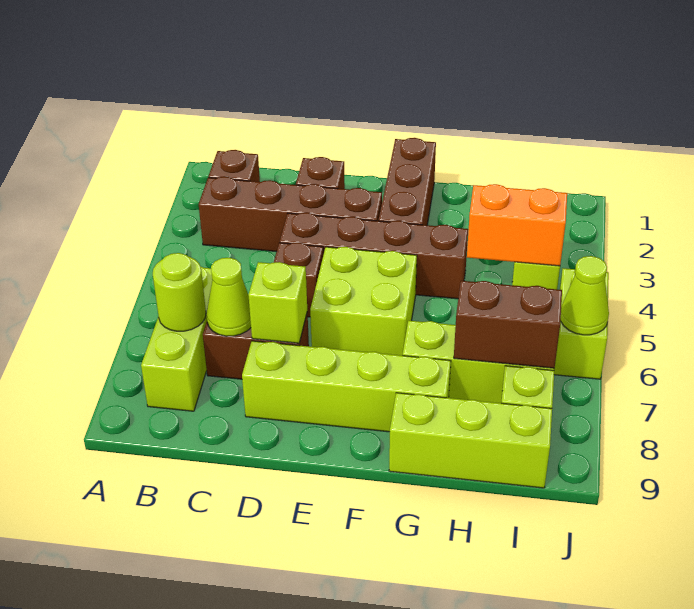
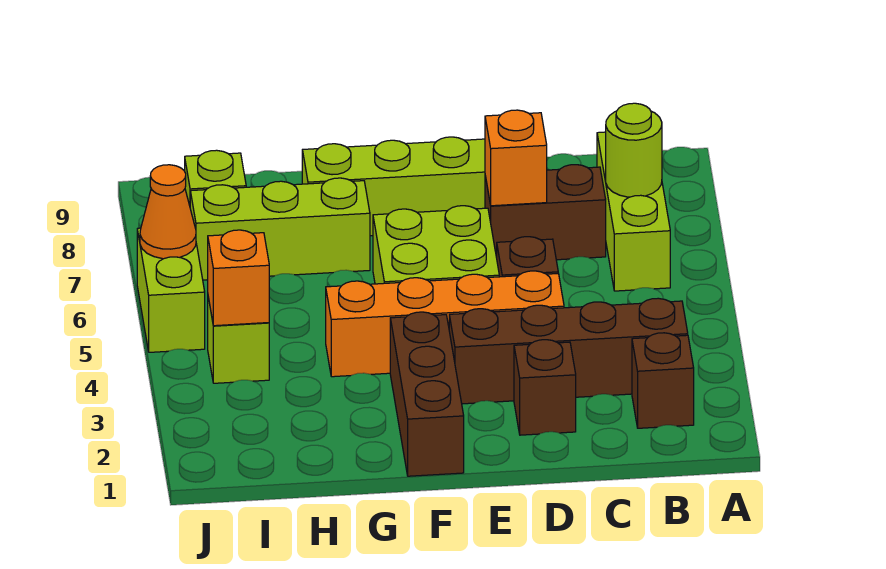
lime cone C7 level 2 -> none
brown brick D4:G4 level 1 -> orange brick D4:G4 level 1
lime brick D7 level 2 -> orange brick D7 level 2
lime brick G9:I9 level 1 -> none
orange brick H4:I4 level 2 -> orange brick I4 level 2
brown brick H7:I7 level 2 -> none
lime cone J6 level 2 -> orange cone J6 level 2

